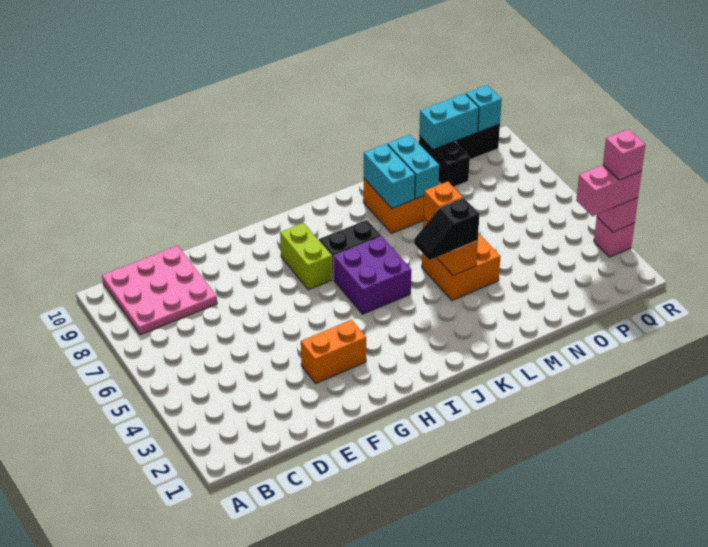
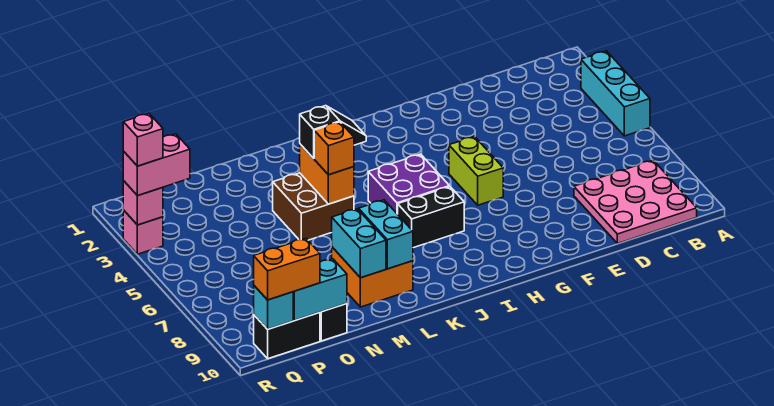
none -> cyan brick A3:A5 level 1
orange brick F3:G3 level 1 -> orange brick P10:Q10 level 3
lime brick H7:H8 level 1 -> lime brick G5:G6 level 1
orange brick L4:M5 level 1 -> brown brick L4:M5 level 1

